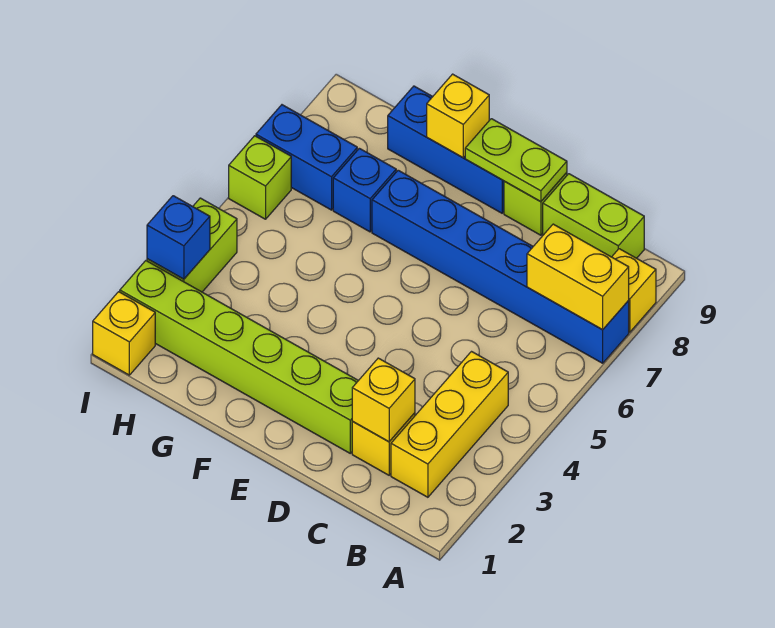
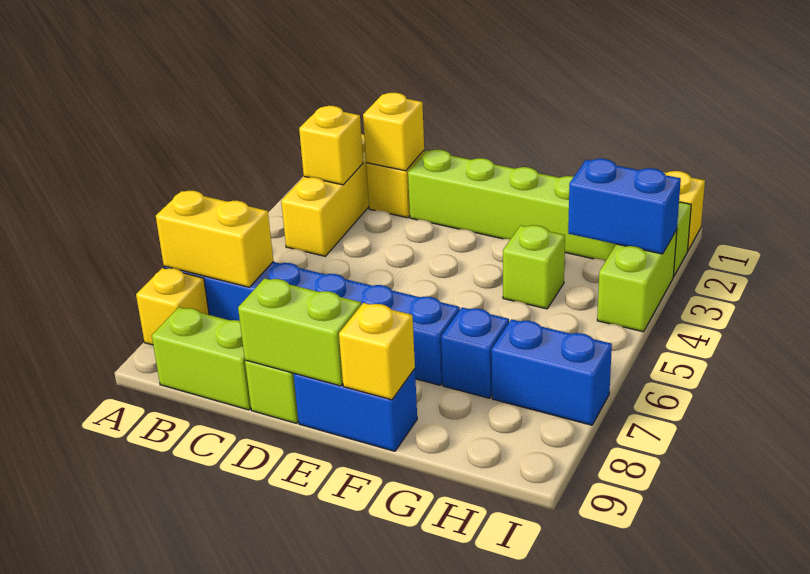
none -> yellow brick B3 level 2
lime plate D9:E9 level 2 -> lime brick D9:E9 level 2
blue brick E9:G9 level 1 -> blue brick E9:F9 level 1
blue brick I3 level 2 -> blue brick H3:I3 level 2
lime brick I6 level 1 -> lime brick G4 level 1

